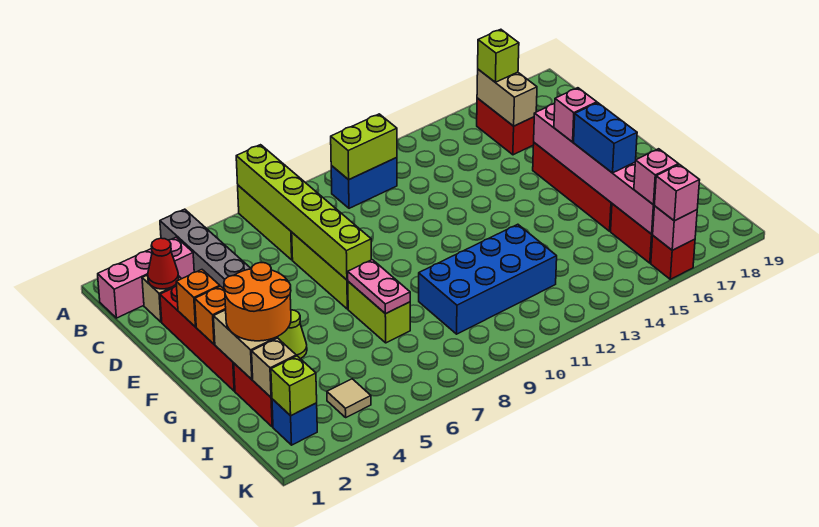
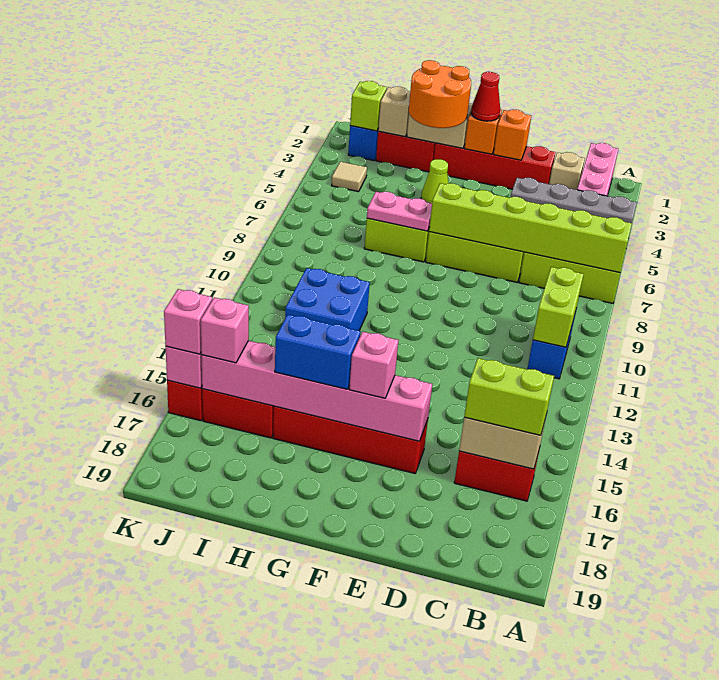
lime brick B16 level 3 -> lime brick B16:C16 level 3
red cone C2 level 2 -> red cone F2 level 3
blue brick H9:I12 level 1 -> blue brick H11:I12 level 1

